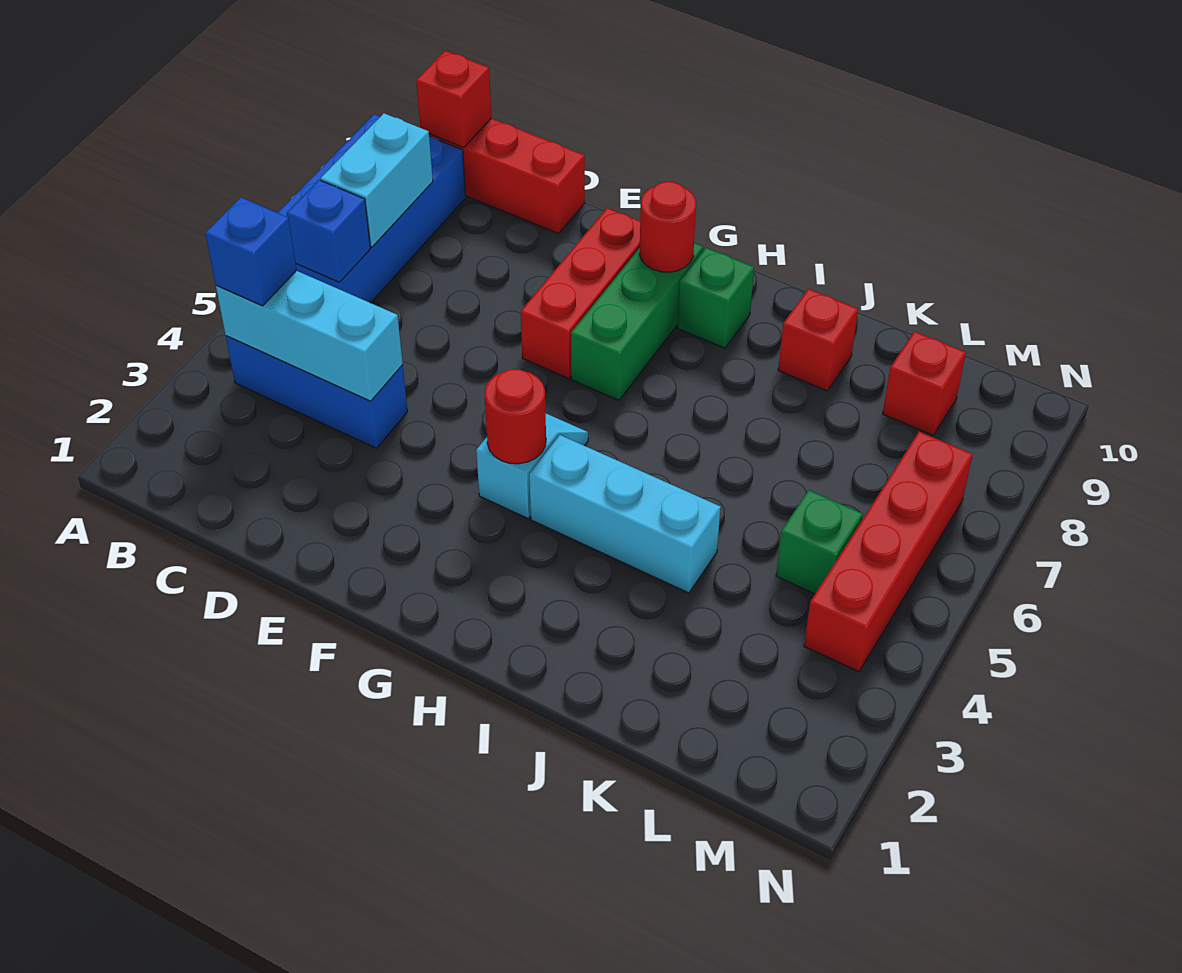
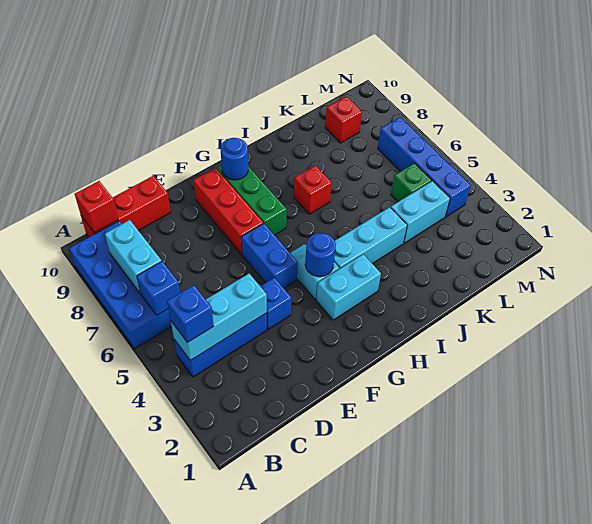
none -> blue brick E4 level 1
none -> blue brick F5:F6 level 1
none -> cyan brick G3:H3 level 1
red round brick G4 level 2 -> blue round brick G4 level 2
red round brick G9 level 2 -> blue round brick G9 level 2
green brick H9 level 1 -> none
red brick J9 level 1 -> red brick I7 level 1
none -> cyan brick K4:L4 level 1
red brick M4:M7 level 1 -> blue brick M4:M7 level 1

